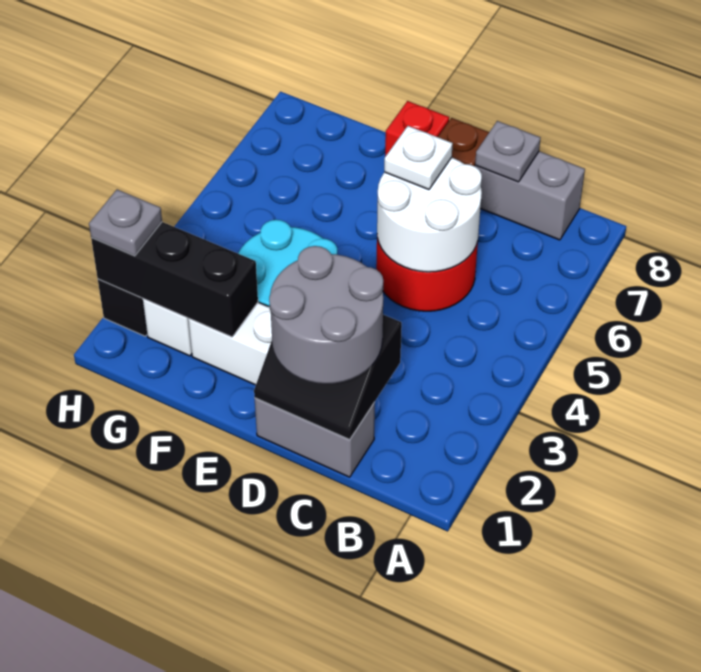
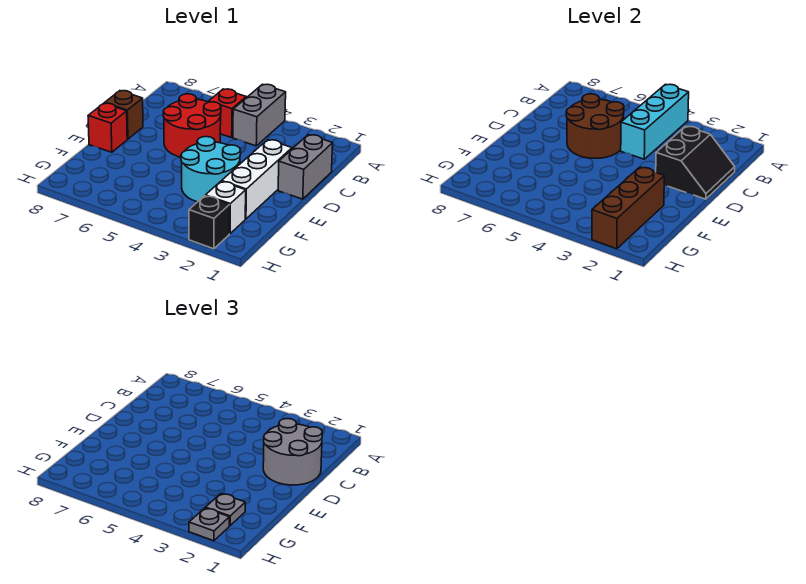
none -> cyan brick A4:C4 level 2
none -> red brick B5 level 1
grey brick B8:C8 level 1 -> grey brick A4:B4 level 1
white round brick C5:D6 level 2 -> brown round brick C5:D6 level 2
grey plate C8 level 2 -> grey plate G2 level 3
white plate D6 level 3 -> none
black brick F2:H2 level 2 -> brown brick F2:H2 level 2

